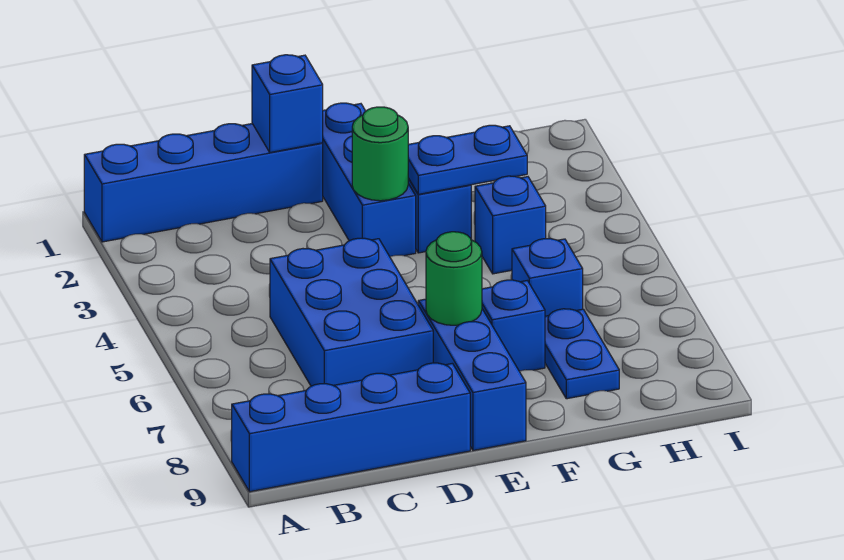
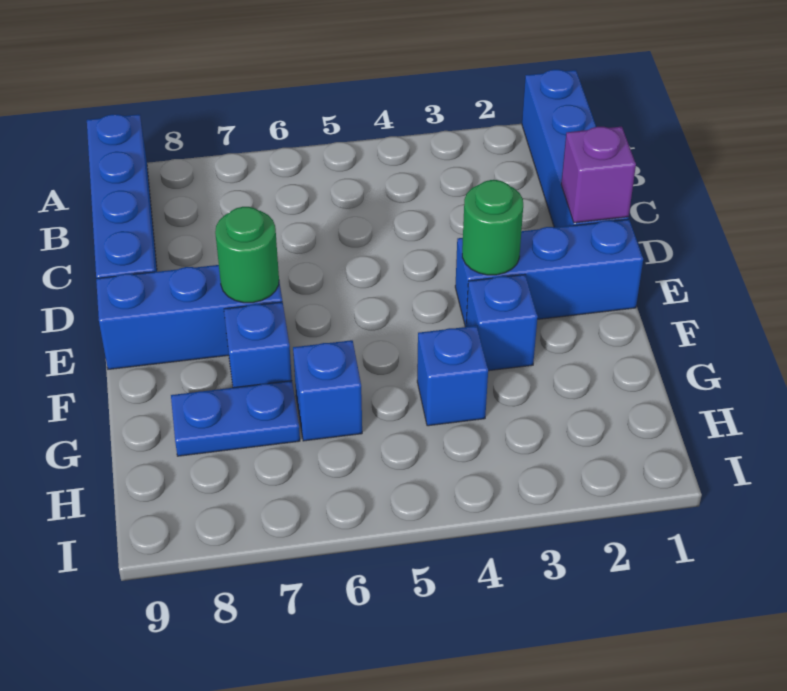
blue brick C5:D7 level 1 -> none
blue brick D1 level 2 -> purple brick D1 level 2
blue plate F3:G3 level 2 -> none

